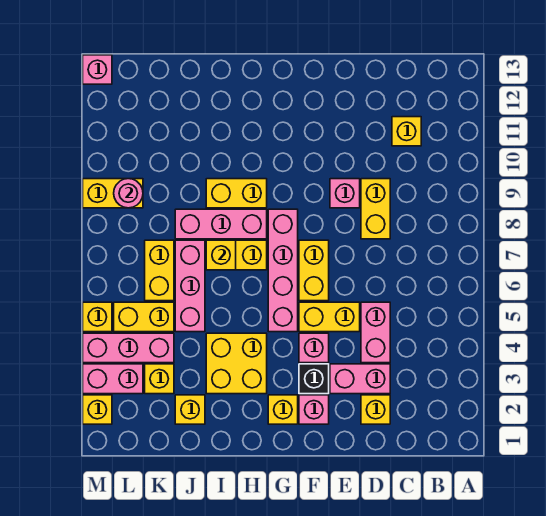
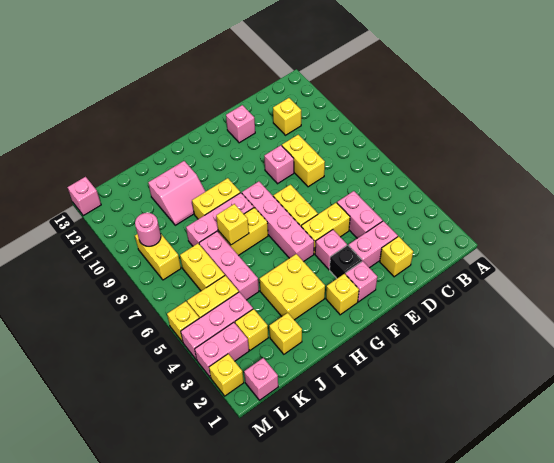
none -> pink brick E12 level 1
none -> pink slope I10:J11 level 1 top 11
none -> pink brick L1 level 1
yellow brick L9:M9 level 1 -> yellow brick L8:L9 level 1

